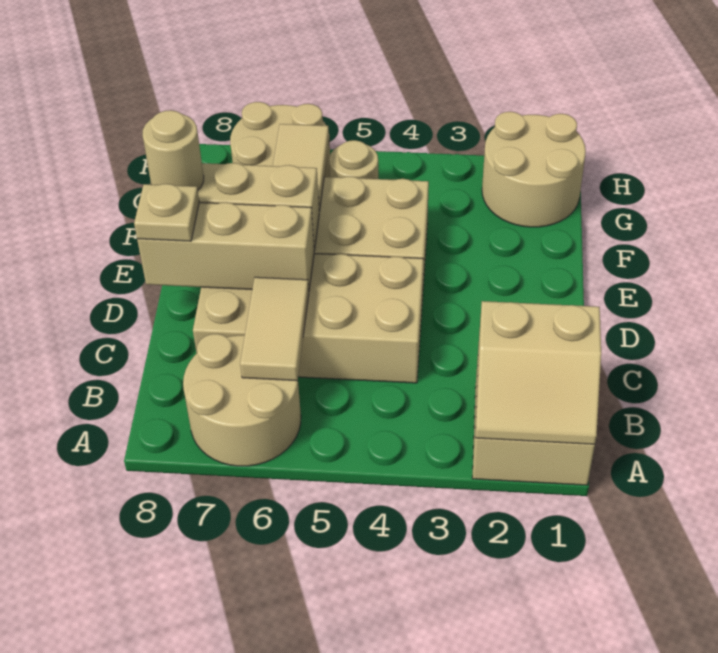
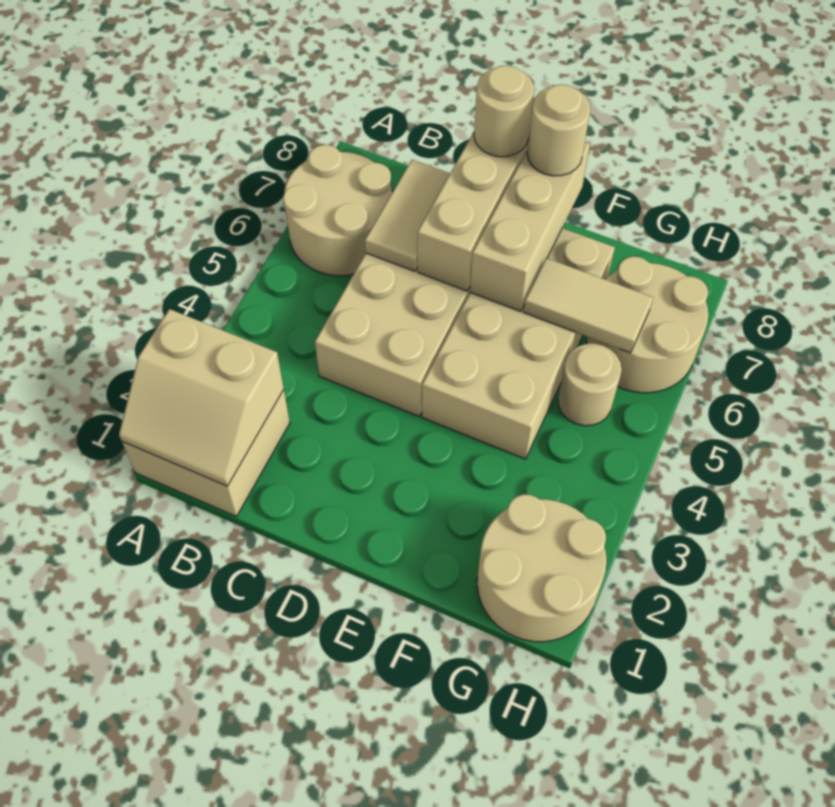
tan slope A1:B2 level 2 top B -> tan slope A1:B2 level 2 top 2
tan tile B6:C6 level 2 -> tan tile C6:C7 level 2
tan plate D8 level 3 -> tan round brick D8 level 3

